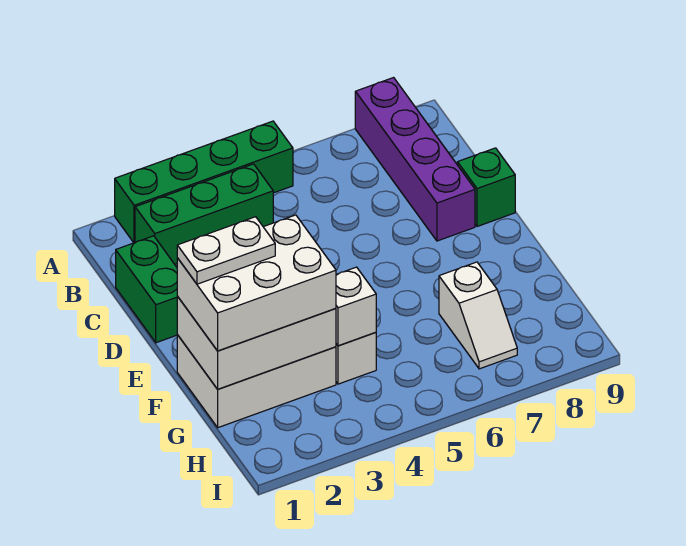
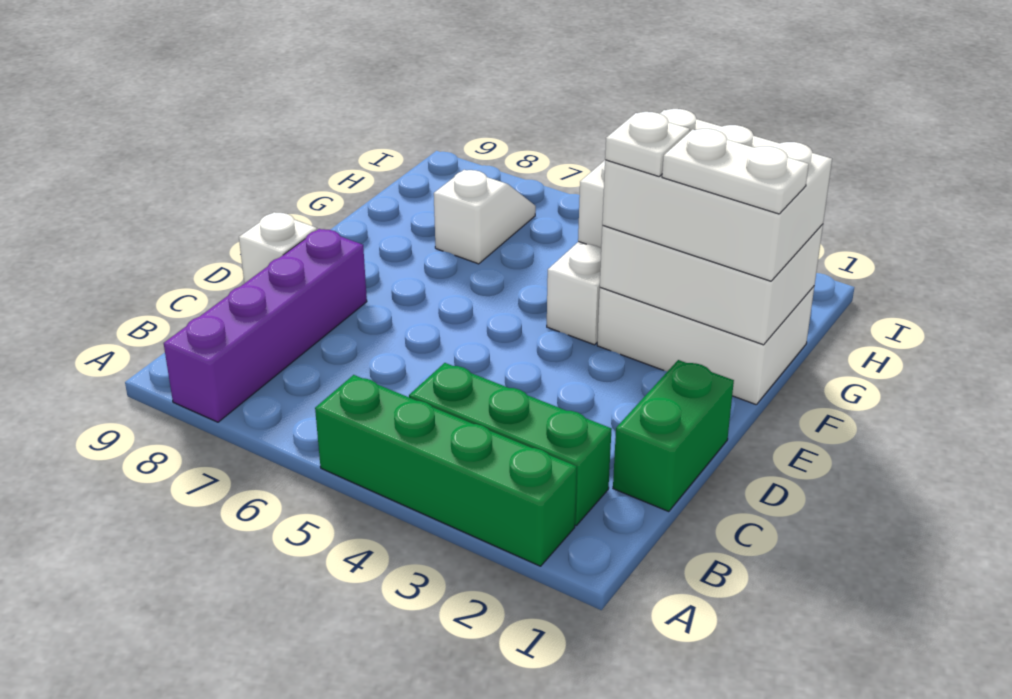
green brick D9 level 1 -> white brick D9 level 1
none -> white plate F3 level 4

